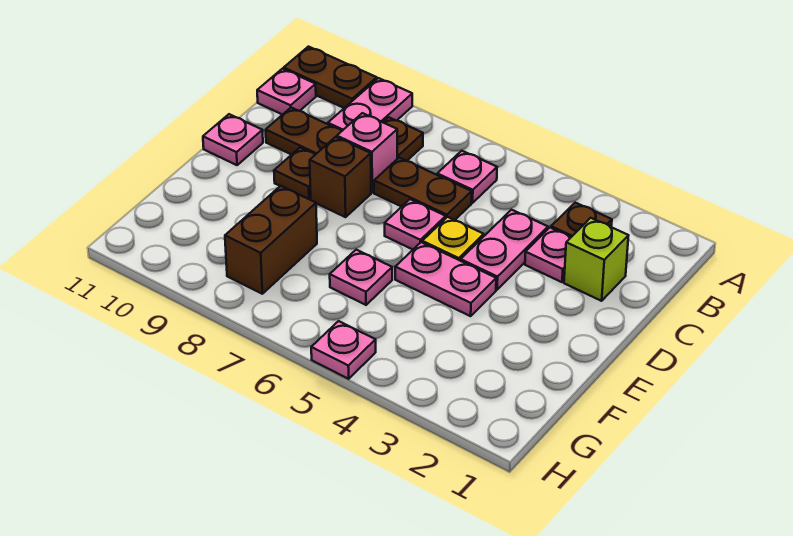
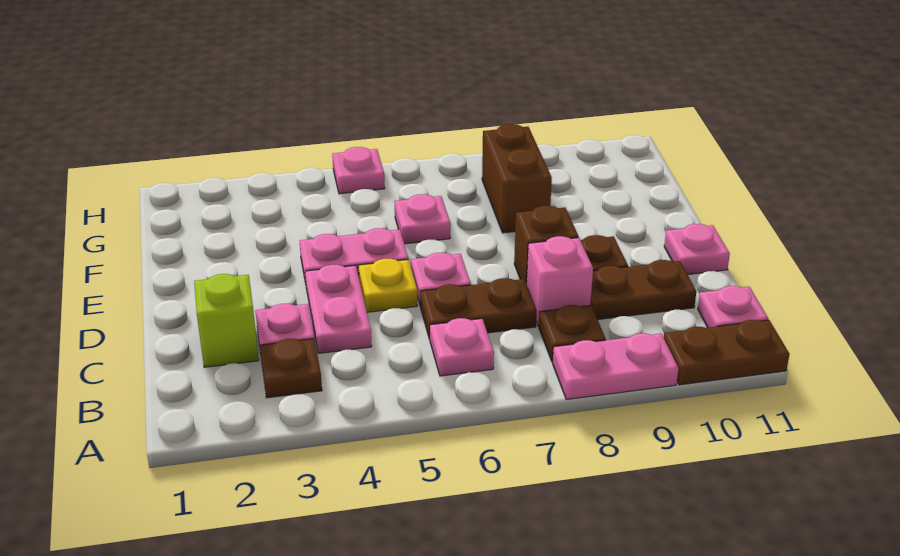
pink plate A9:B9 level 1 -> pink plate A8:A9 level 1

